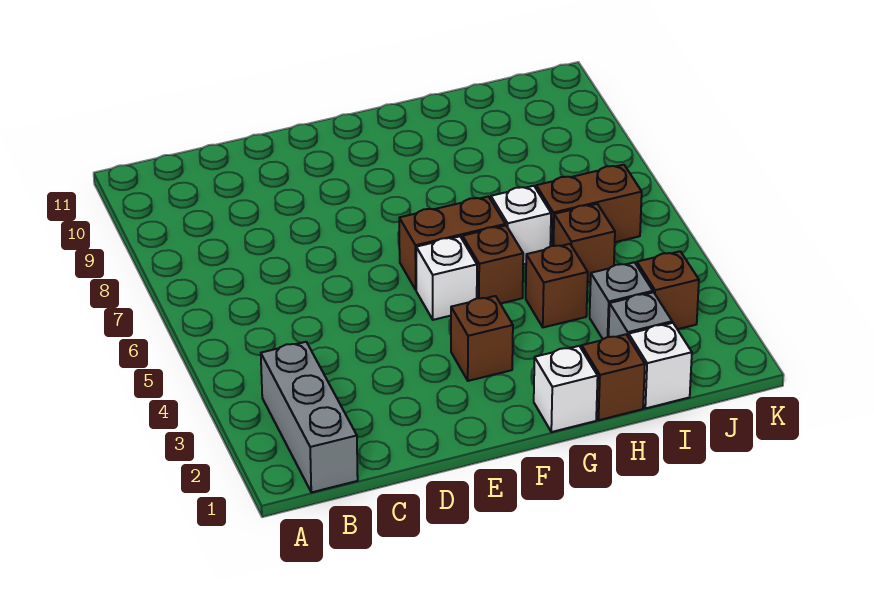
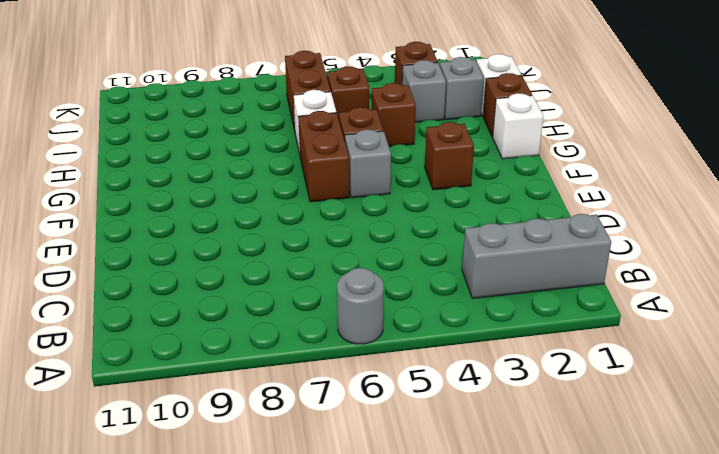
none -> grey round brick A6 level 1
white brick F5 level 1 -> grey brick F5 level 1

